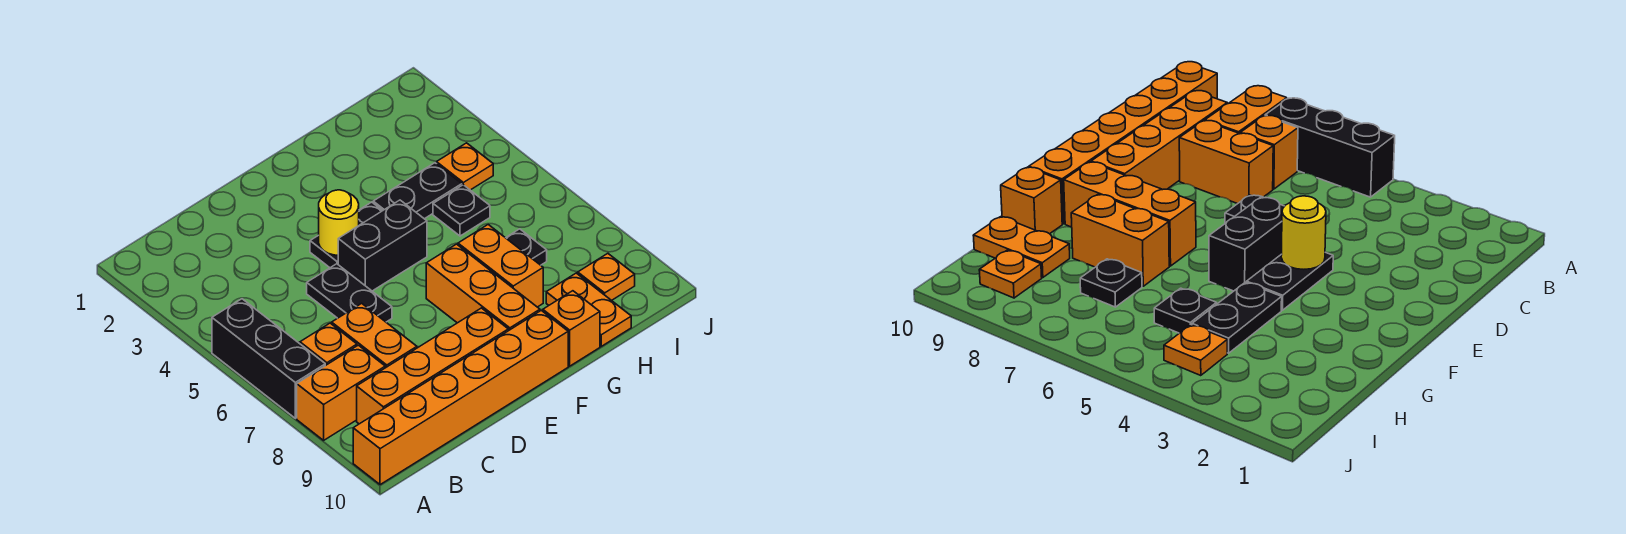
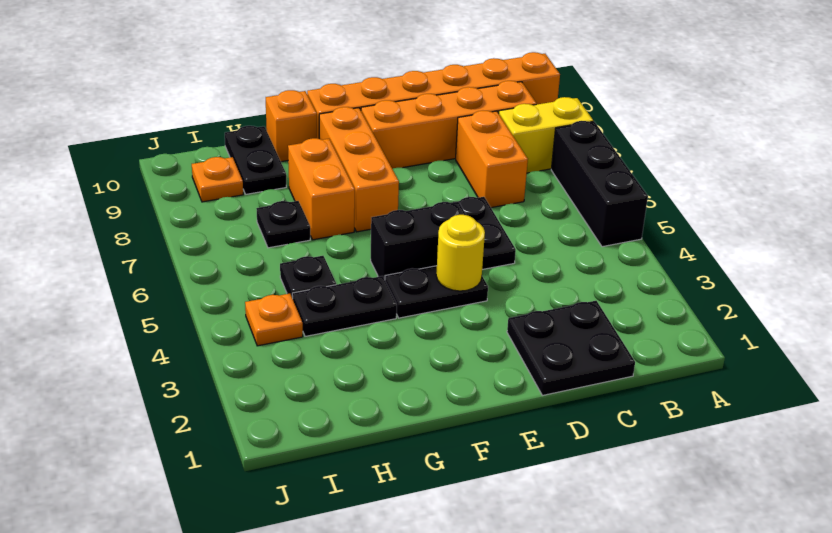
orange brick A8:B8 level 1 -> yellow brick A8:B8 level 1
orange brick B7 level 1 -> none
none -> black plate C1:D2 level 1
orange plate H9:H10 level 1 -> black plate H9:H10 level 1

